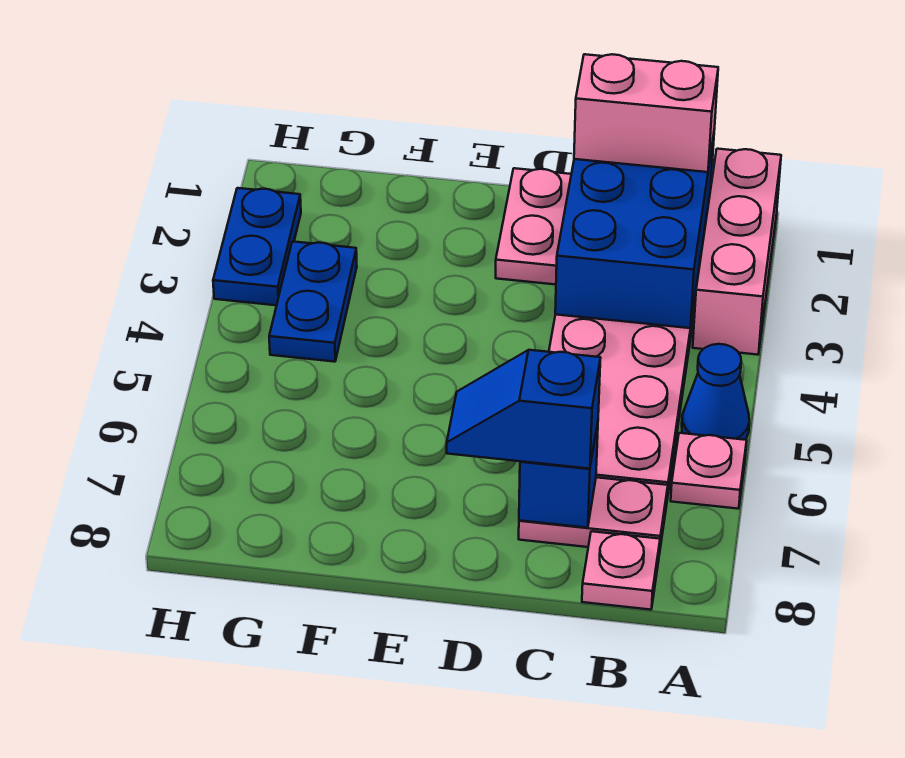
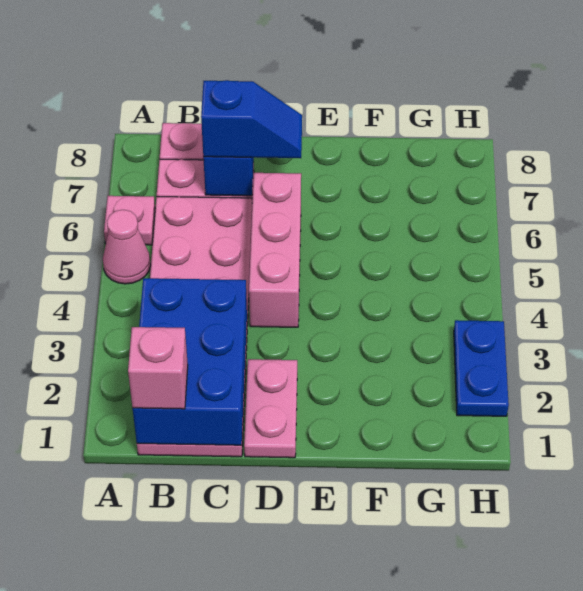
pink brick A1:A3 level 1 -> pink brick D4:D6 level 1
blue cone A5 level 1 -> pink cone A5 level 1
pink brick B1:C1 level 3 -> pink brick B1 level 3
blue plate G3:G4 level 1 -> none

